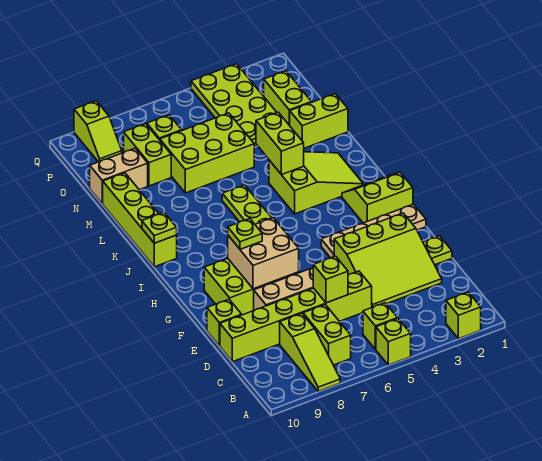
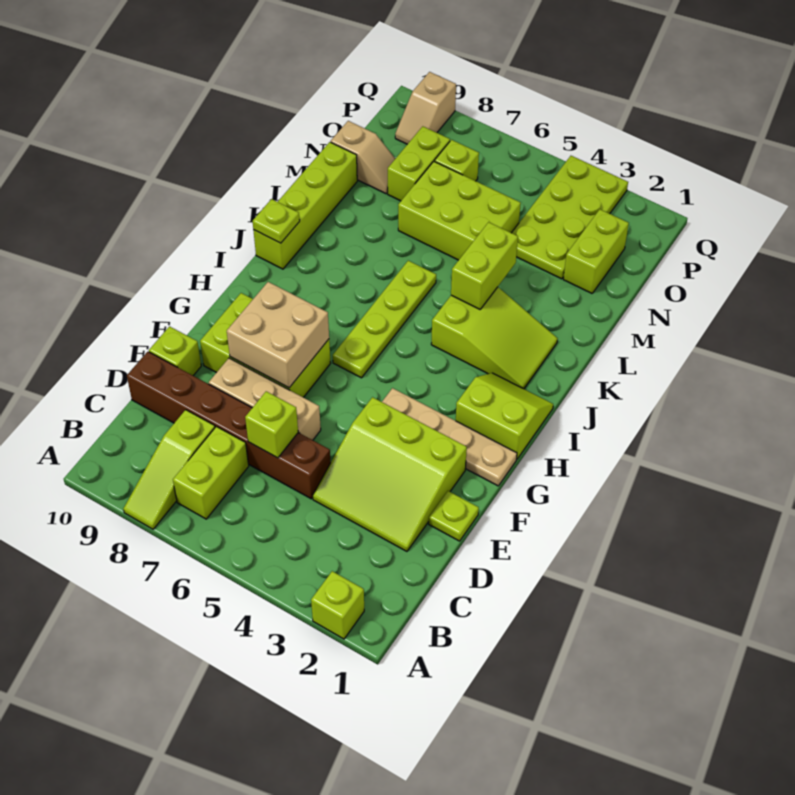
lime brick A5 level 1 -> none
lime brick B5 level 1 -> none
lime brick D5:D10 level 1 -> brown brick D5:D10 level 1
lime plate G8 level 3 -> none
lime brick M1:M2 level 1 -> none
tan brick N9:N10 level 1 -> tan slope N9:N10 level 1 top 10
lime slope P9:Q9 level 1 top Q -> tan slope P9:Q9 level 1 top Q

